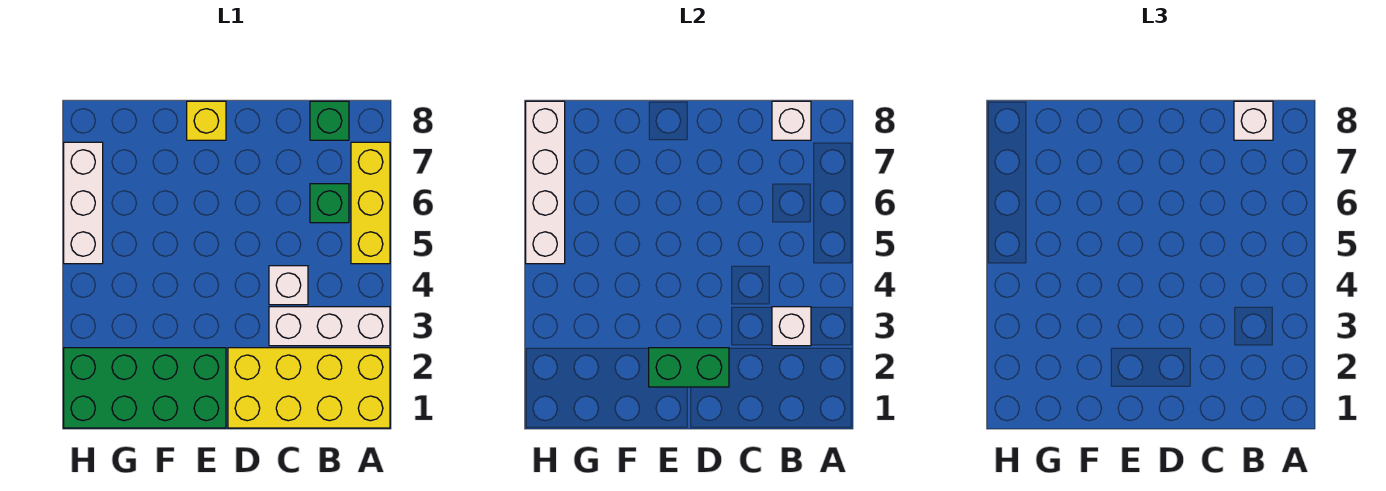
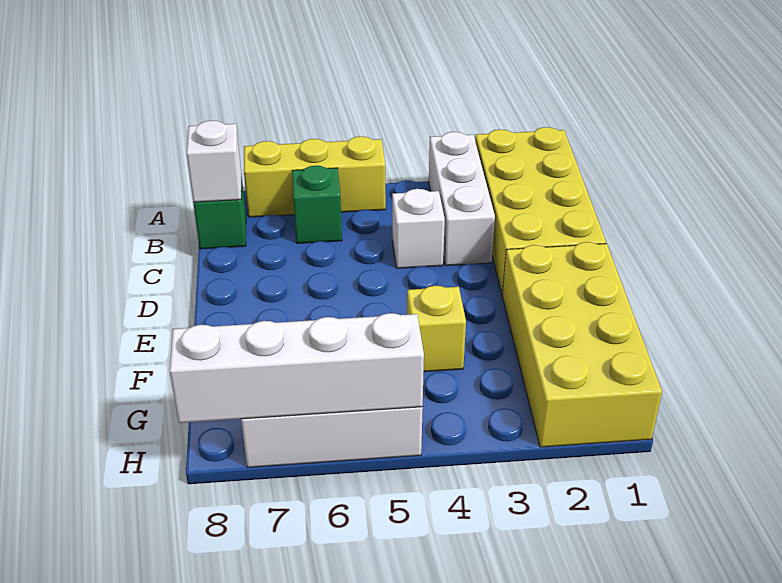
white brick B3 level 2 -> none
white brick B8 level 3 -> none
green brick D2:E2 level 2 -> none
green brick E1:H2 level 1 -> yellow brick E1:H2 level 1
yellow brick E8 level 1 -> yellow brick F4 level 1

